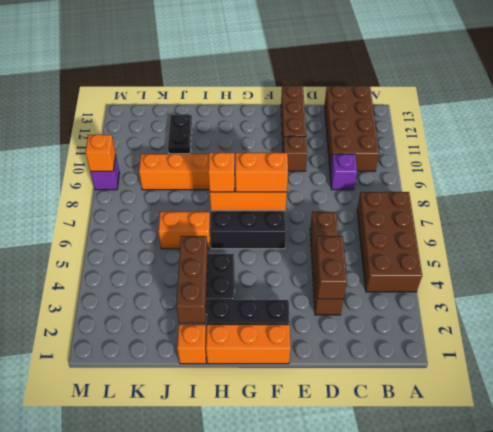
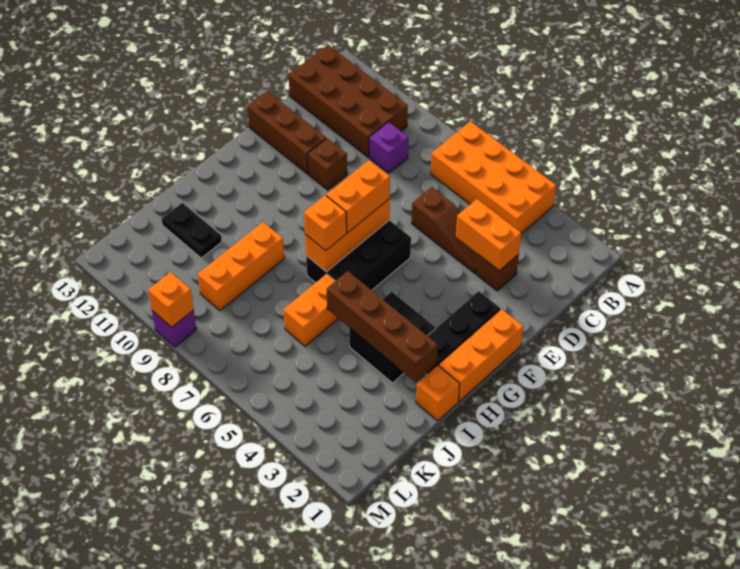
brown brick A4:B7 level 1 -> orange brick A4:B7 level 1
brown brick D3:D4 level 2 -> orange brick D3:D4 level 2
brown brick I2:I4 level 2 -> brown brick I2:I5 level 2

